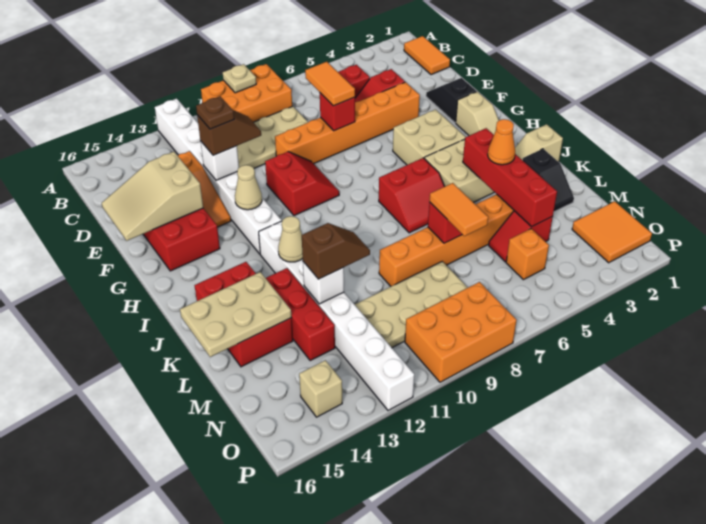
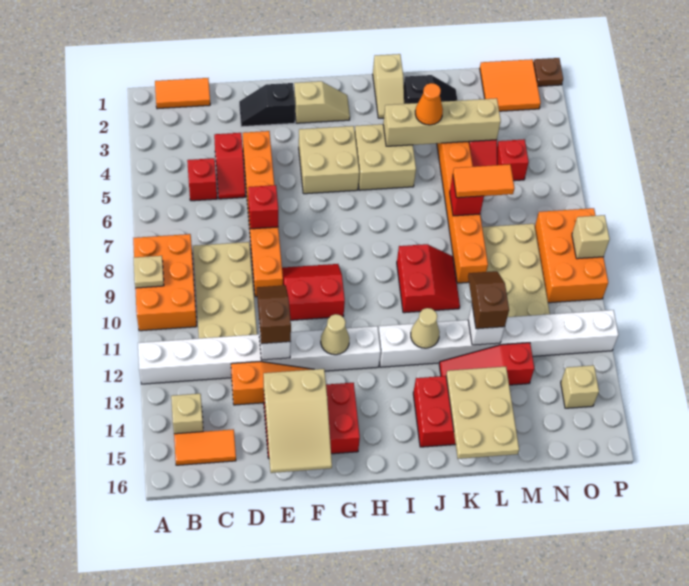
none -> tan brick B14 level 1
orange tile D7:E7 level 3 -> orange tile B15:C15 level 1
brown plate E12 level 4 -> brown plate P1 level 1
red slope I6:J7 level 1 top I -> red slope J9:K10 level 1 top J
red brick J4:M4 level 2 -> tan brick J4:M4 level 2
red brick K13:M13 level 1 -> red slope K13:M13 level 1 top M
orange brick N5 level 1 -> red brick N5 level 1
none -> tan brick P9 level 2

